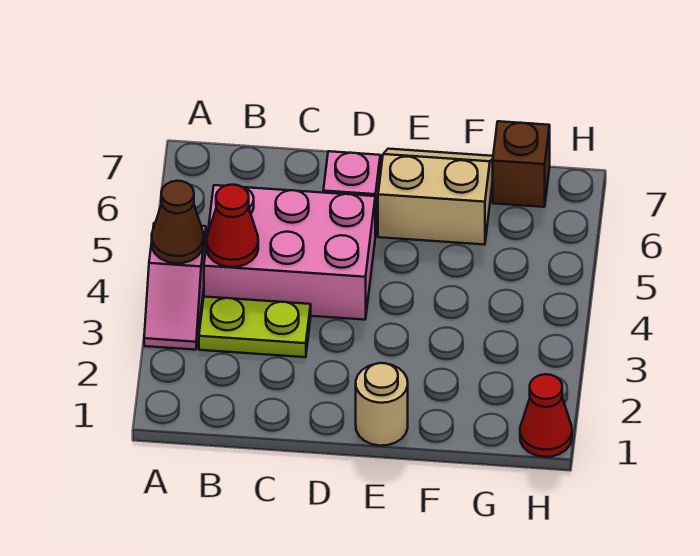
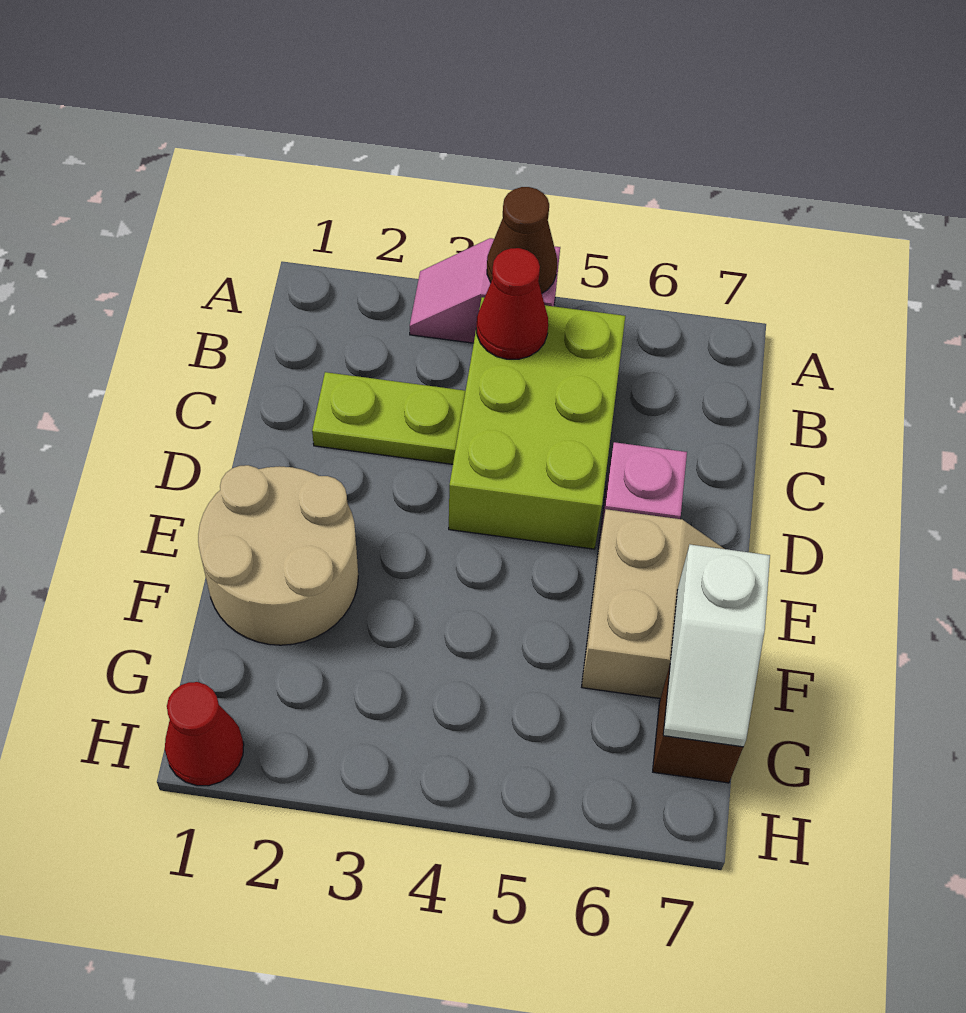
lime plate B3:C3 level 1 -> lime plate C2:C3 level 1
pink brick B4:D5 level 1 -> lime brick B4:D5 level 1
tan round brick E1 level 1 -> tan round brick E1:F2 level 1
none -> white slope F7:G7 level 2 top F

